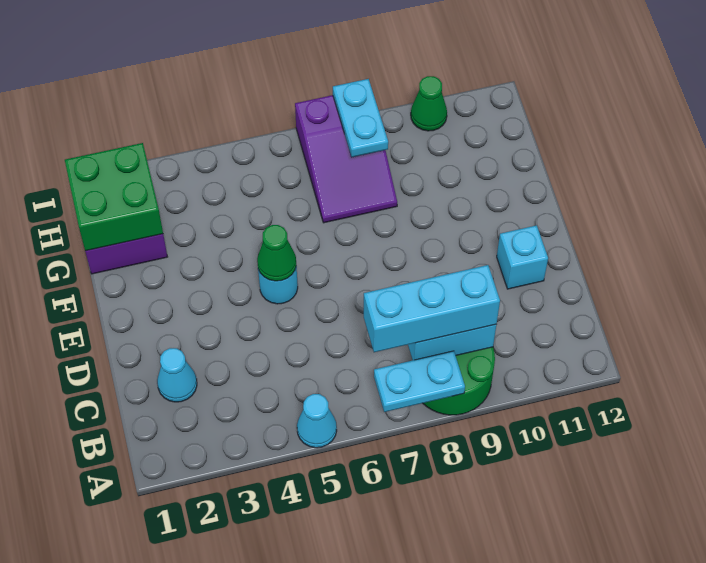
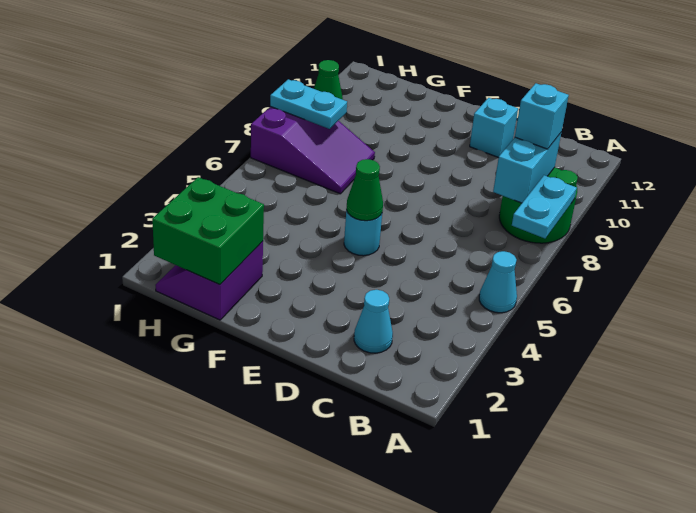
cyan brick B7:B9 level 3 -> cyan brick B9 level 3

